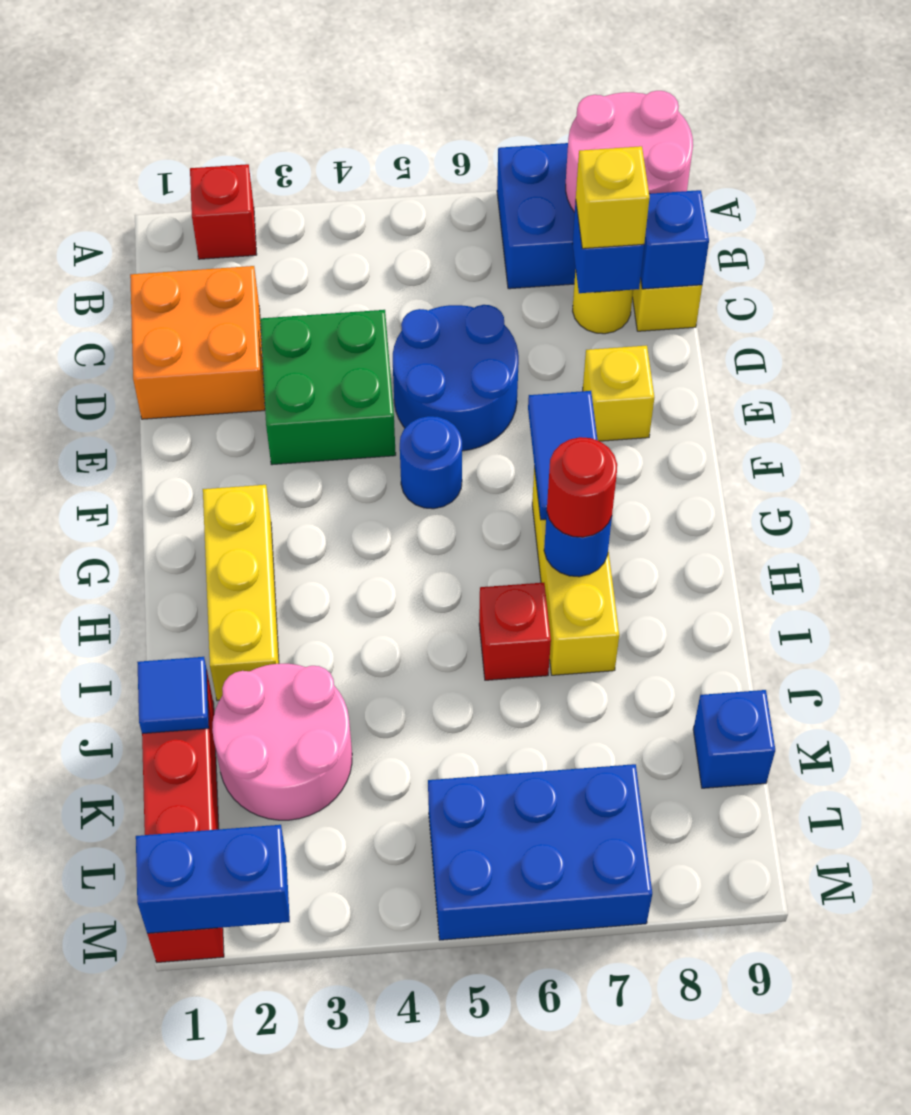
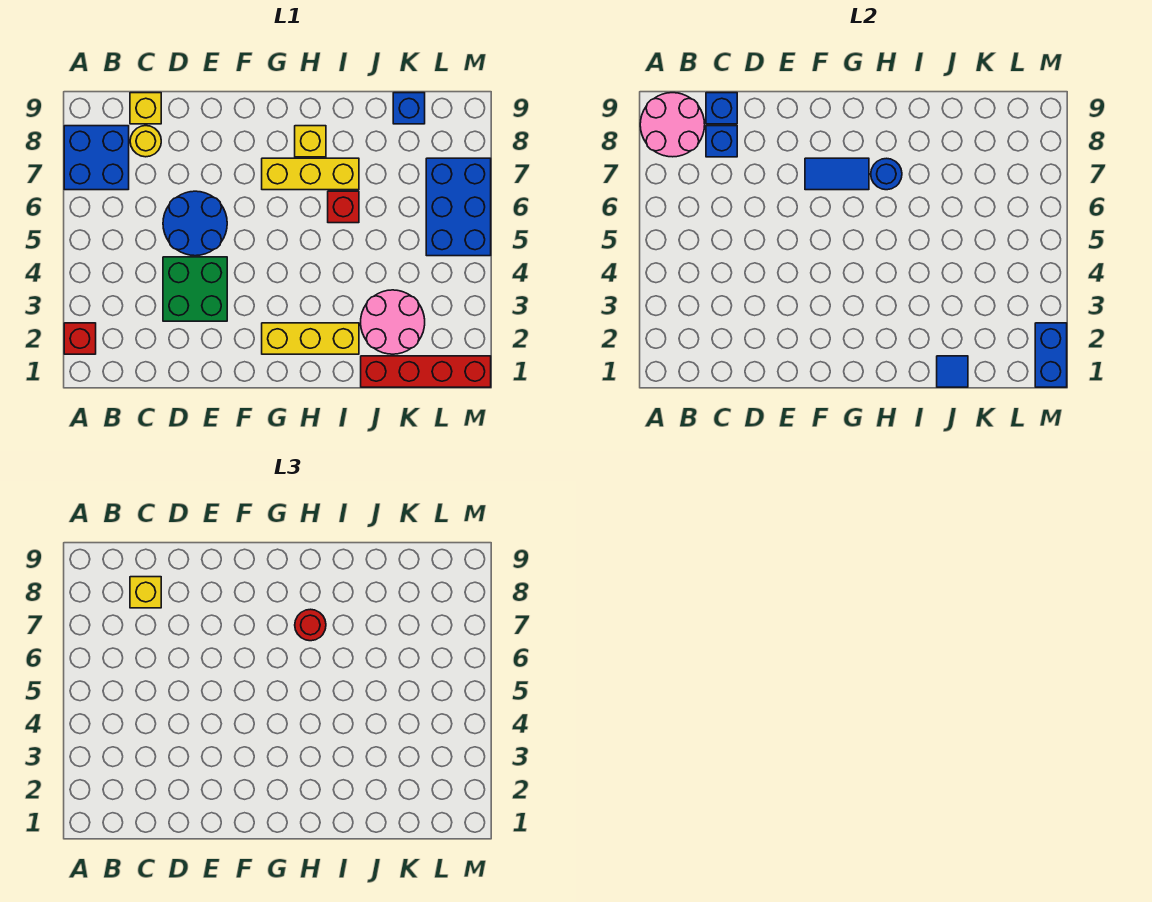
orange brick C1:D2 level 1 -> none
yellow brick E8 level 1 -> yellow brick H8 level 1
blue round brick F5 level 1 -> none

